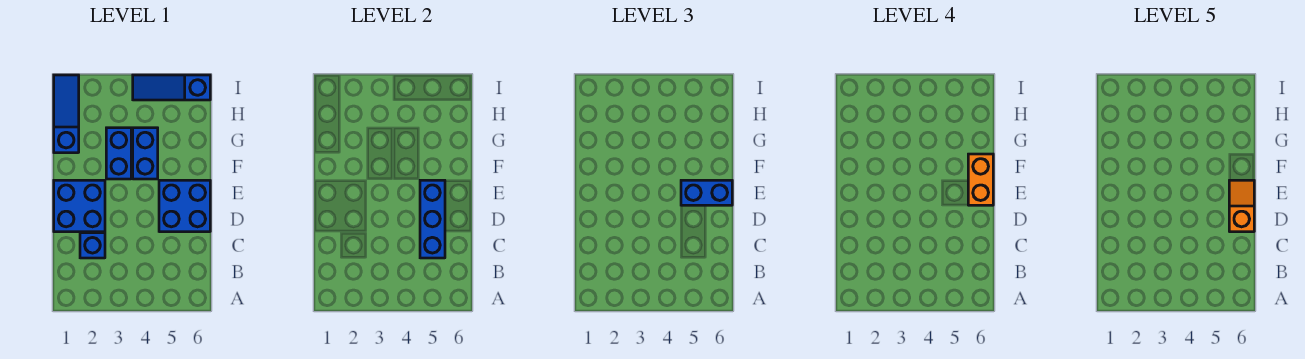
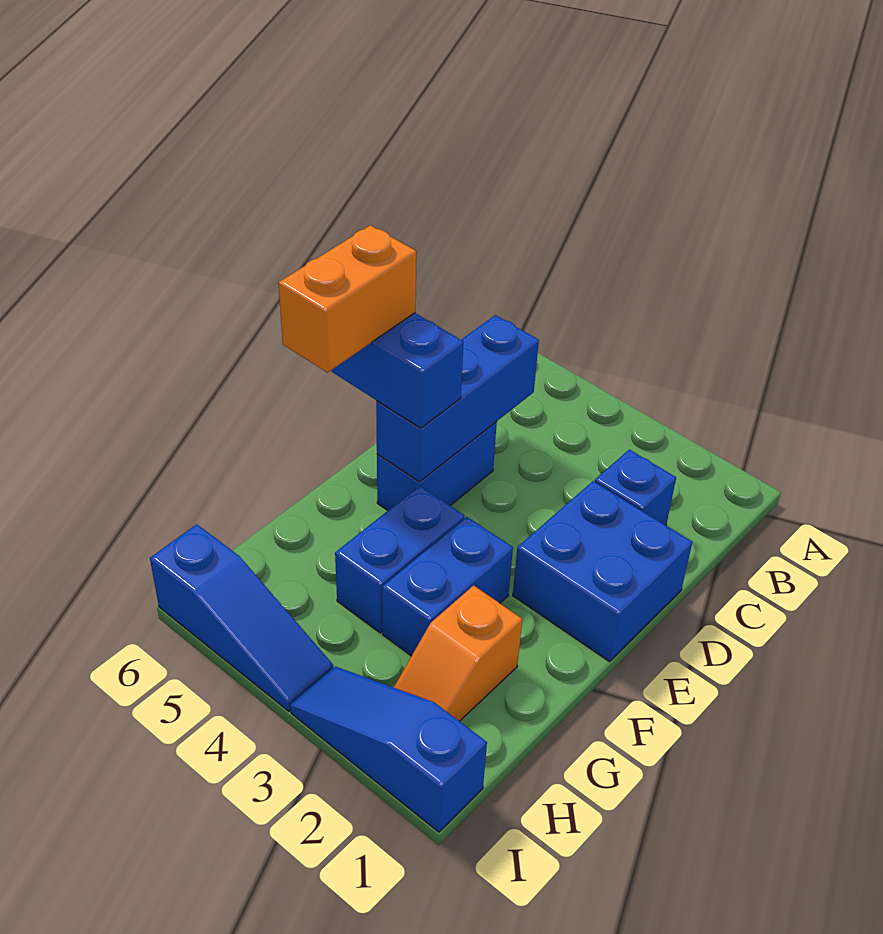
blue brick D5:E6 level 1 -> blue brick D5:E5 level 1
orange slope D6:E6 level 5 top D -> orange slope G2:H2 level 1 top G
blue slope G1:I1 level 1 top G -> blue slope I1:I3 level 1 top 1

